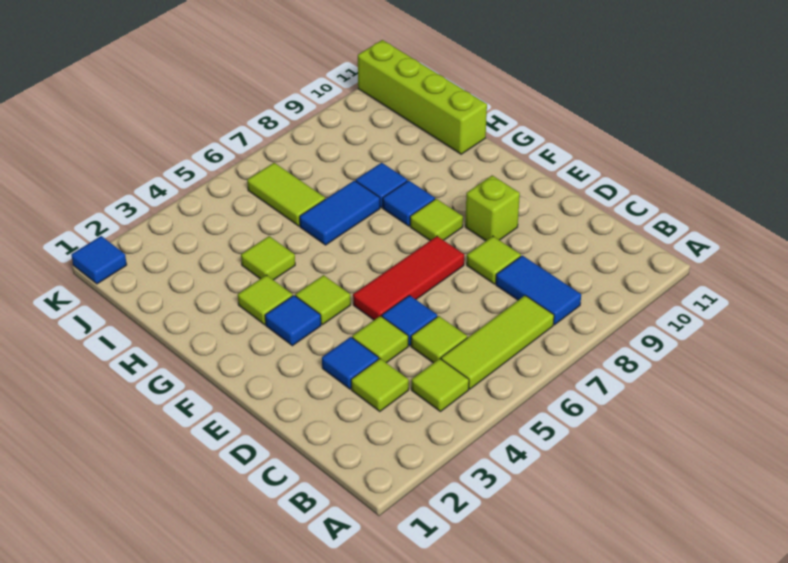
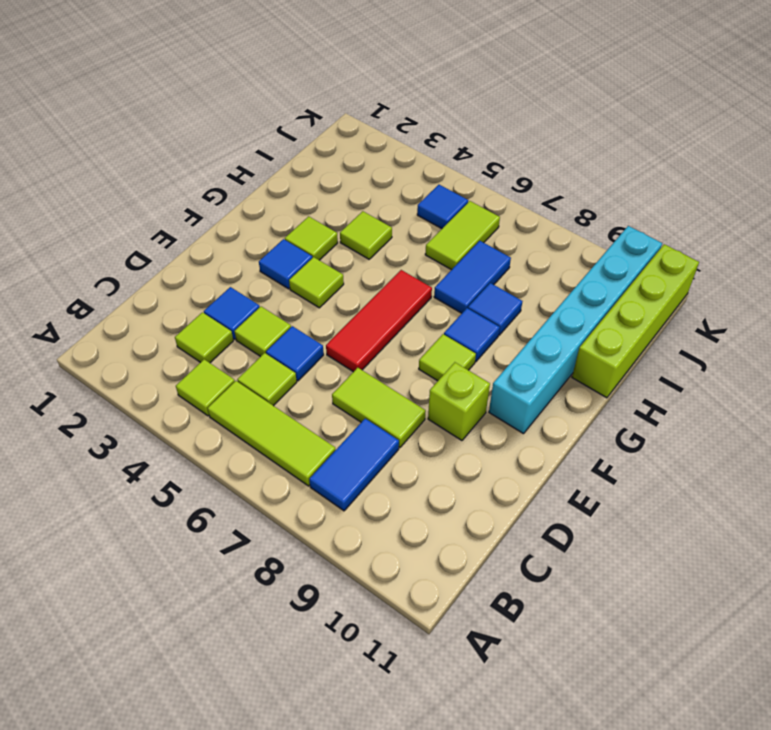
lime tile D8 level 1 -> lime tile D7:D8 level 1
red tile E5:E7 level 1 -> red tile E6:G6 level 1
none -> cyan brick F10:K10 level 1
blue tile H6:H7 level 1 -> blue tile H7:I7 level 1
blue tile K1 level 1 -> blue tile J5 level 1

